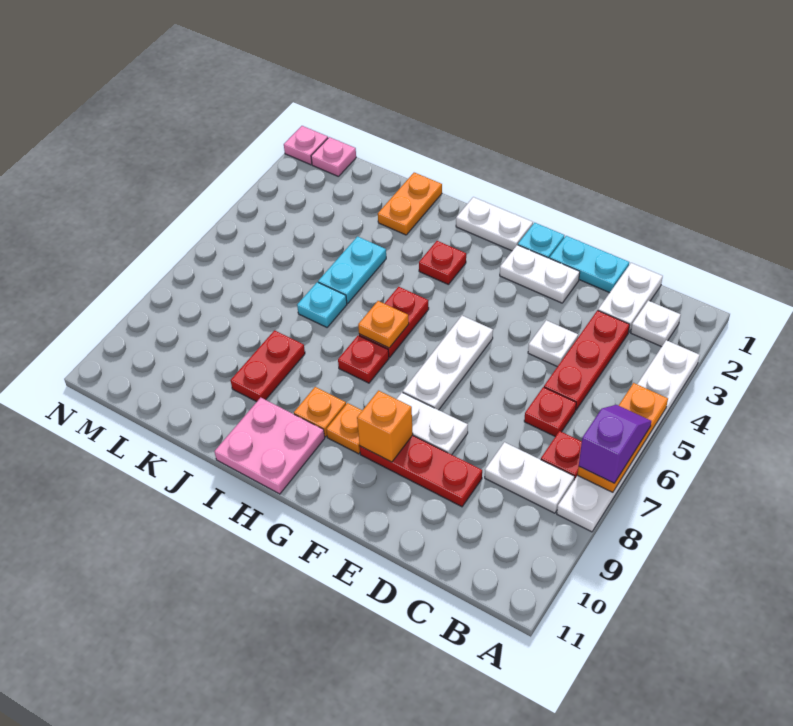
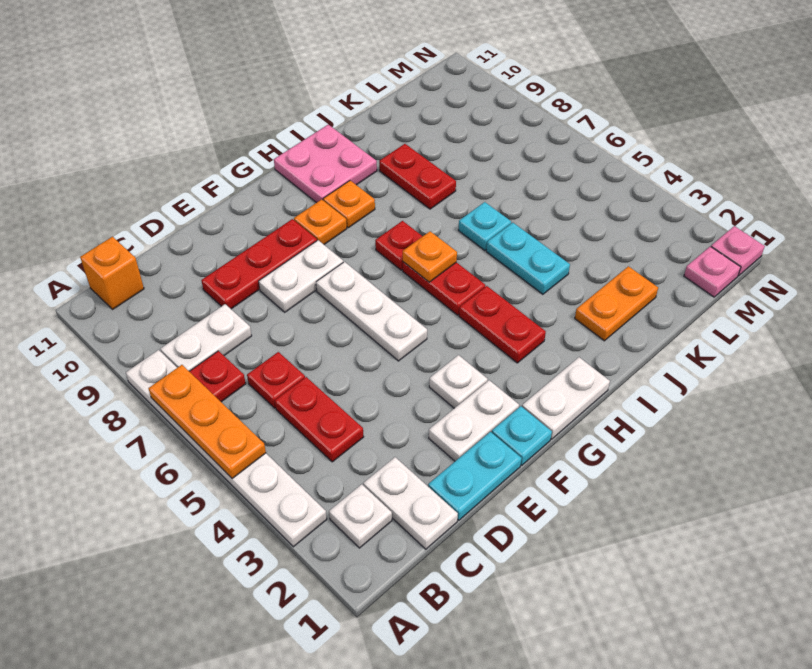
purple slope A6:A7 level 3 top 7 -> none
red plate C3:C5 level 1 -> red plate C4:C5 level 1
white plate D4 level 1 -> white plate F3 level 1
orange brick F9 level 2 -> orange brick B11 level 1
red plate H3 level 1 -> red plate H3:H4 level 1
orange plate J1:J2 level 1 -> orange plate J2:K2 level 1

